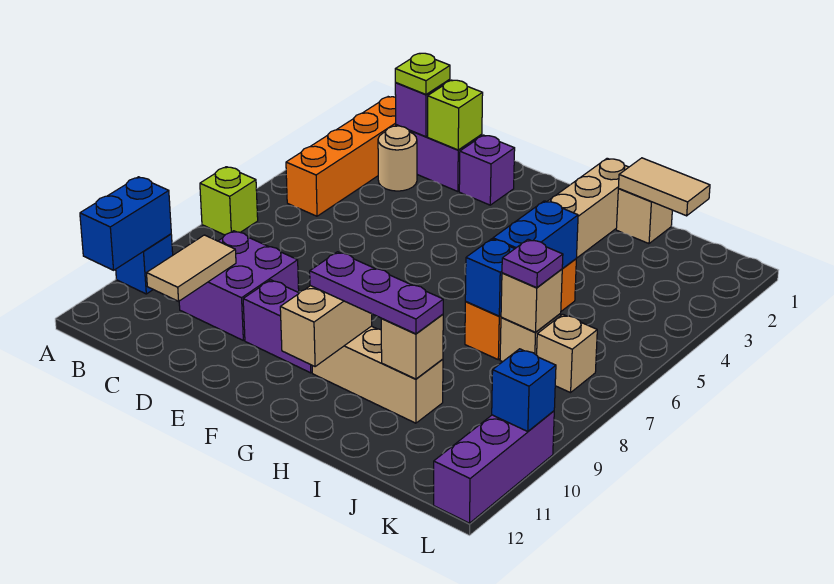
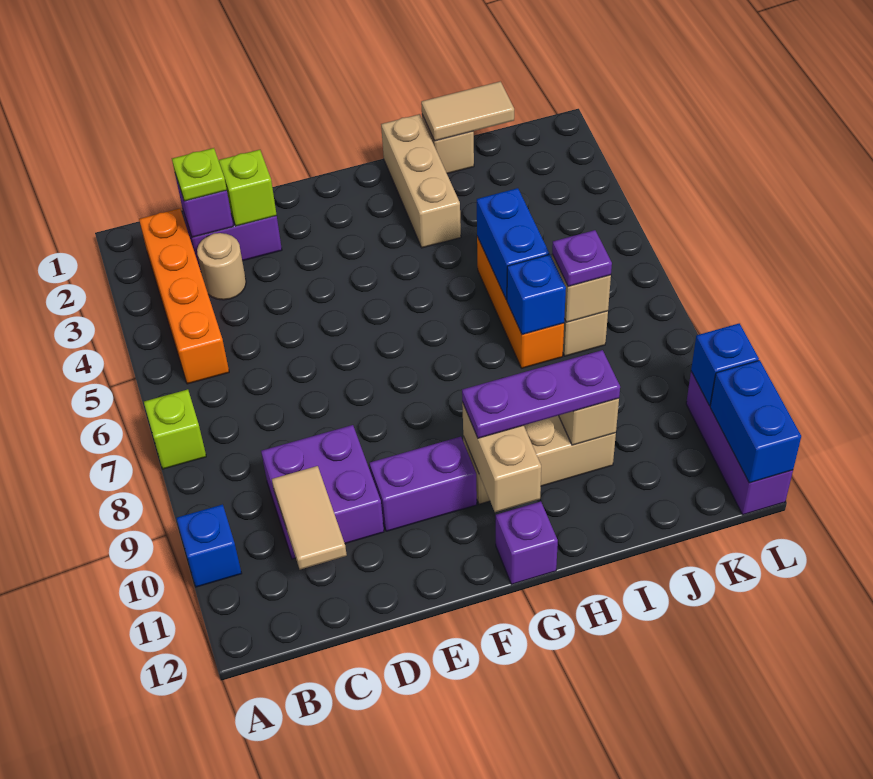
blue brick A10:A11 level 2 -> blue brick L11:L12 level 2
purple brick E2 level 1 -> purple brick G12 level 1
tan brick K7 level 1 -> none

